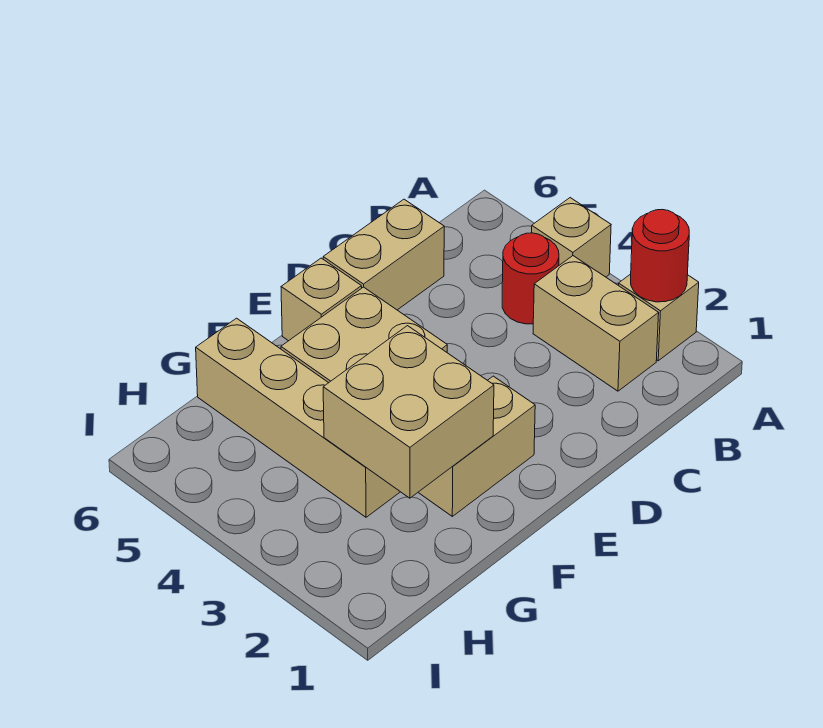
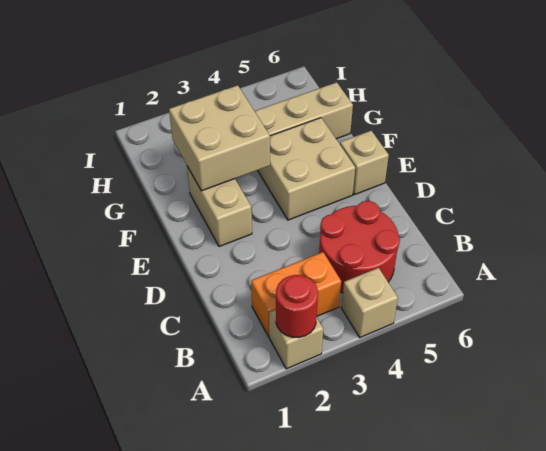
tan brick B2:B3 level 1 -> orange brick B2:B3 level 1
red round brick B4 level 1 -> red round brick B4:C5 level 1
tan brick C6:D6 level 1 -> none

